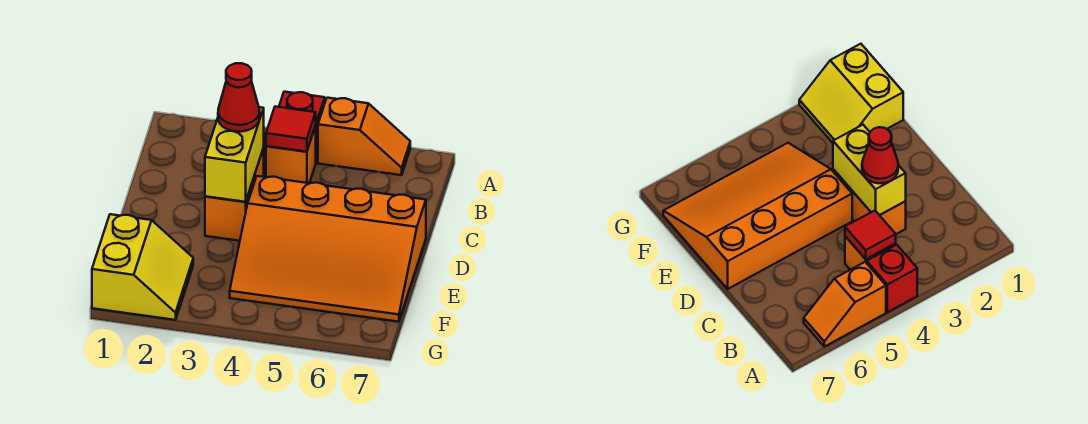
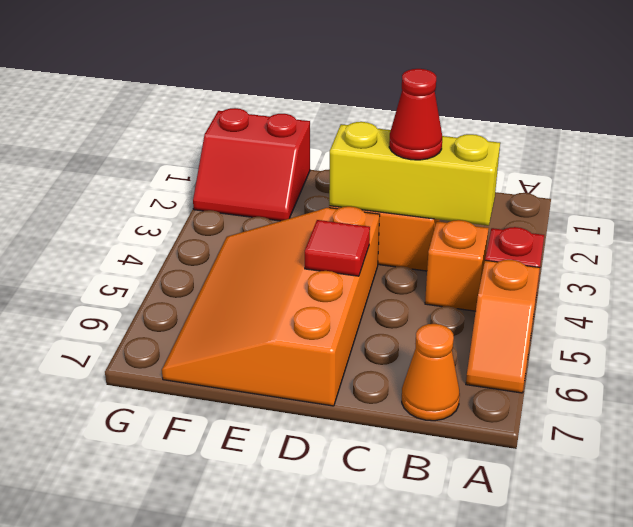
red tile B4 level 2 -> red tile D5 level 2
none -> orange cone B7 level 1
yellow brick C3:D3 level 2 -> yellow brick B3:D3 level 2
yellow slope F1:G2 level 1 top 1 -> red slope F1:G2 level 1 top 1

